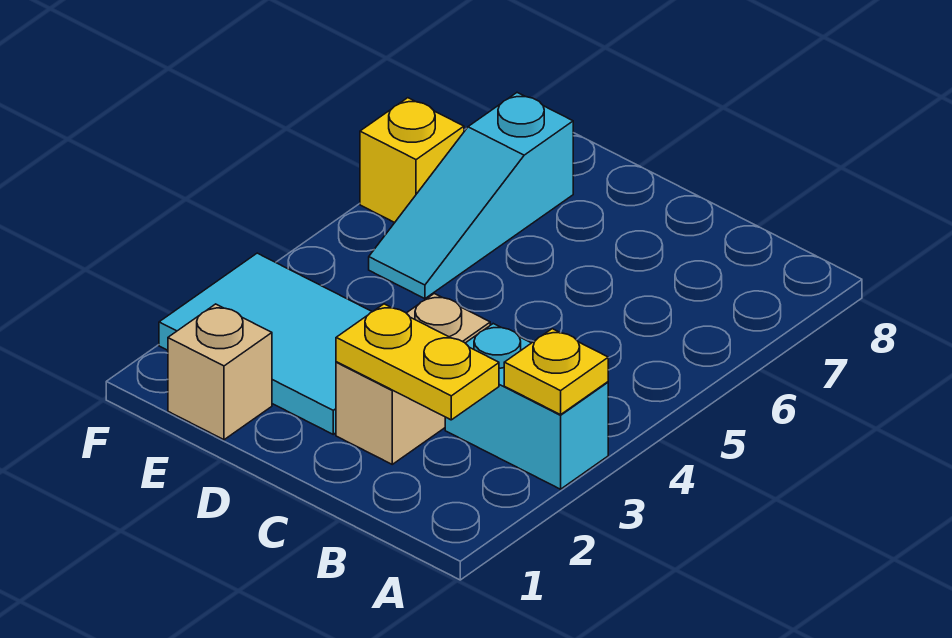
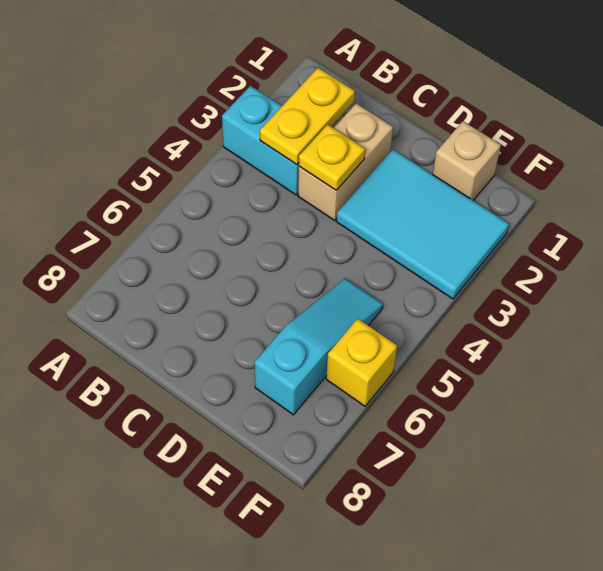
yellow plate A3 level 2 -> yellow plate C3 level 2
yellow plate B2:C2 level 2 -> yellow plate B2:B3 level 2

